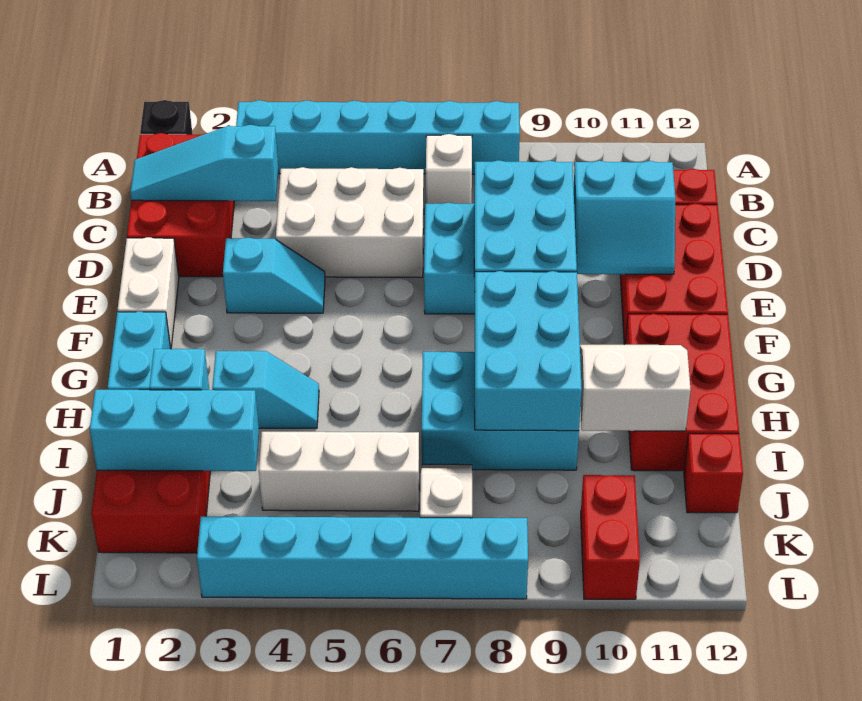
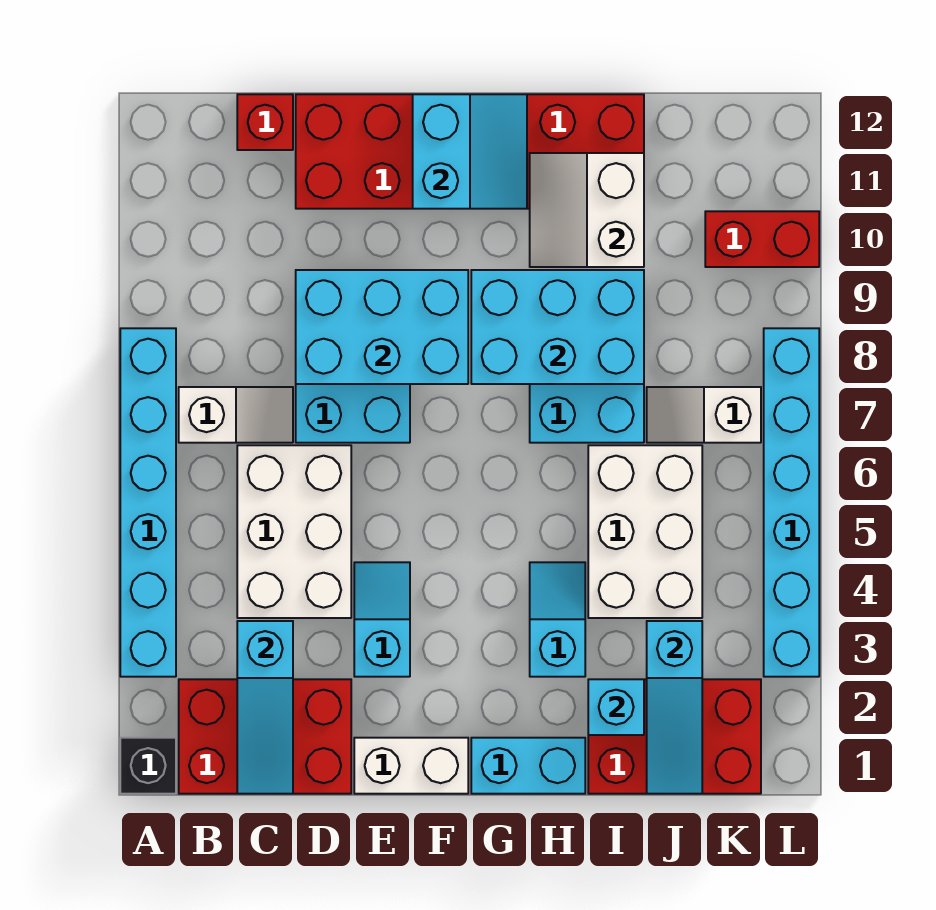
cyan slope D10:E11 level 2 top D -> cyan slope F11:G12 level 2 top F
cyan brick J1:J3 level 2 -> cyan slope J1:J3 level 2 top 3
white brick J4:J6 level 1 -> white brick I4:J6 level 1
red brick J12 level 1 -> none

